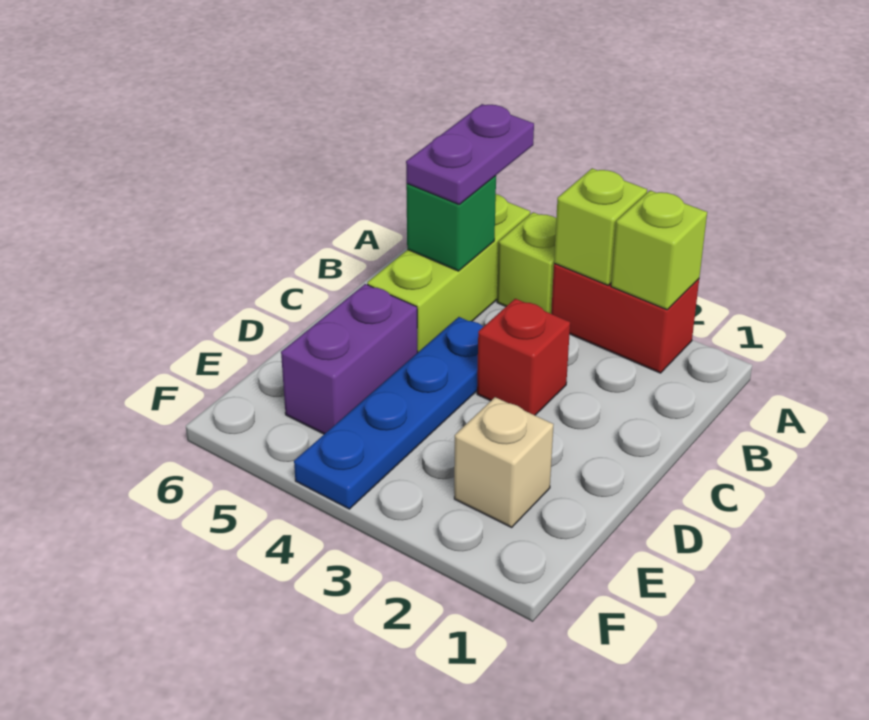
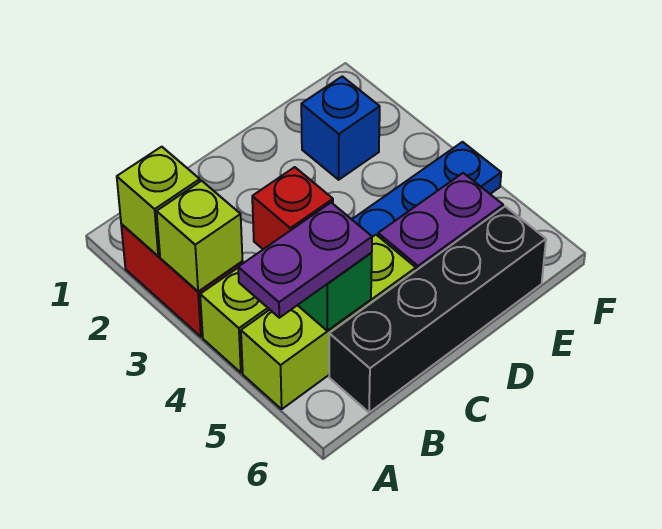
none -> black brick B6:E6 level 1
tan brick E2 level 1 -> blue brick E2 level 1

